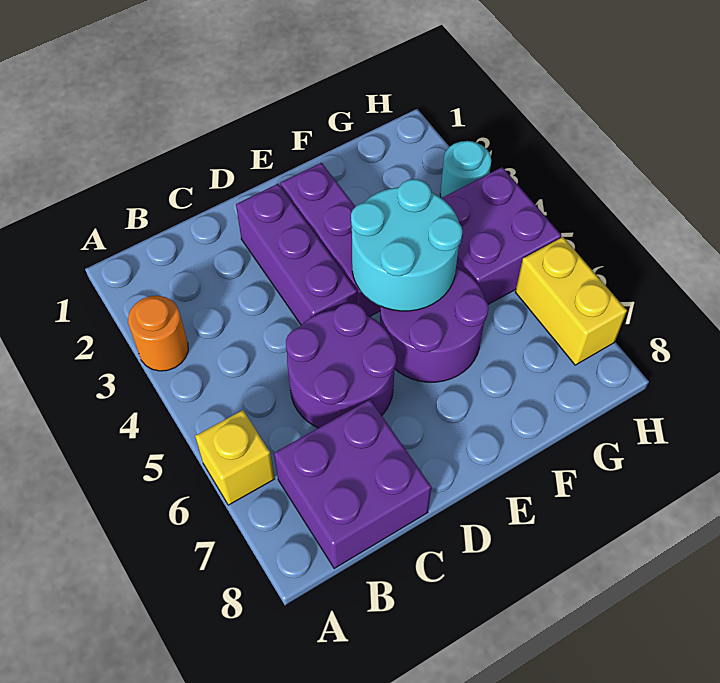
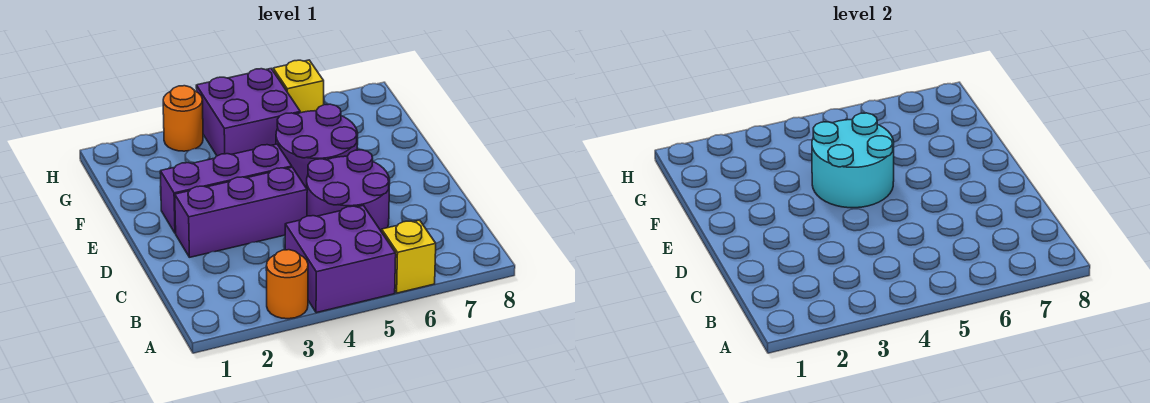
purple brick B7:C8 level 1 -> purple brick A4:B5 level 1
cyan round brick H3 level 1 -> orange round brick H3 level 1
yellow brick H6:H7 level 1 -> yellow brick H6 level 1

